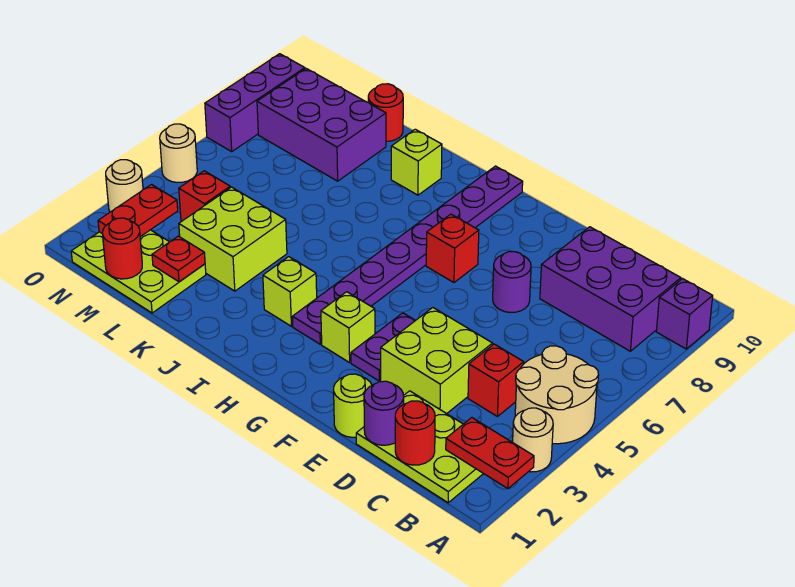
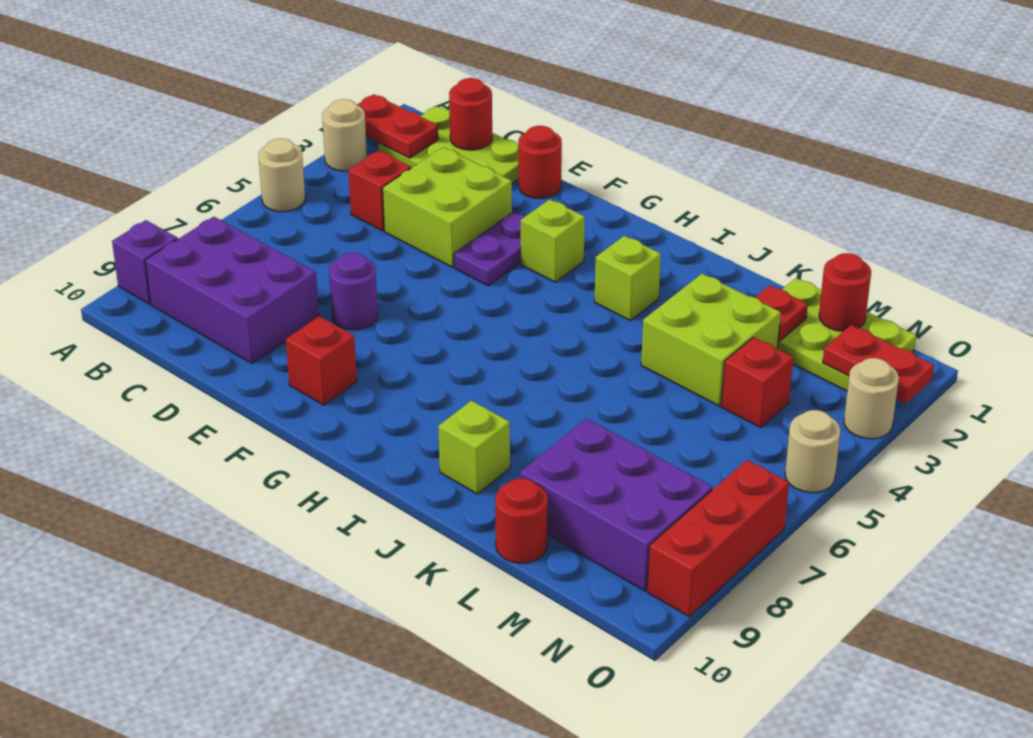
tan round brick A4:B5 level 1 -> tan round brick A5 level 1
purple round brick D1 level 2 -> none
lime round brick E1 level 1 -> red round brick E1 level 1
red brick G7 level 1 -> red brick F9 level 1
purple plate H3:H10 level 1 -> none
red plate N2:N3 level 2 -> red plate N2:O2 level 2
purple brick O7:O9 level 1 -> red brick O7:O9 level 1

